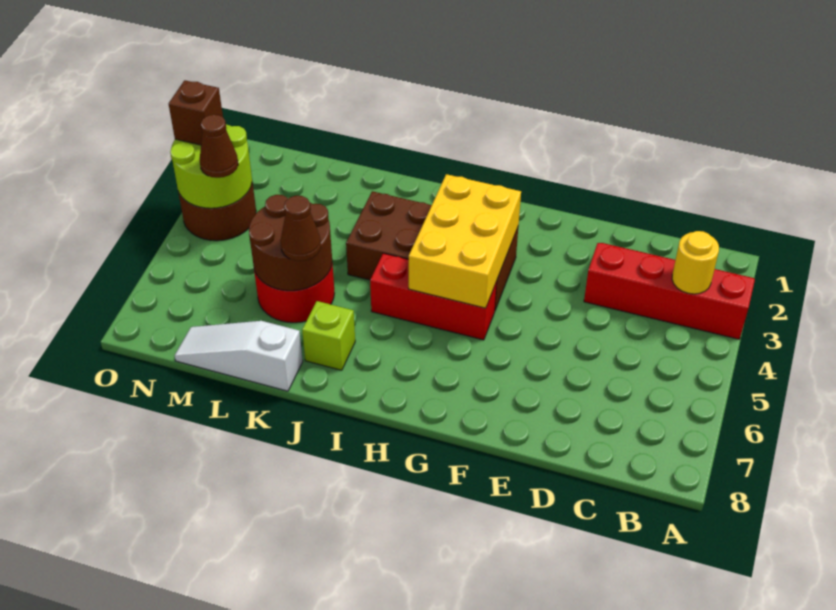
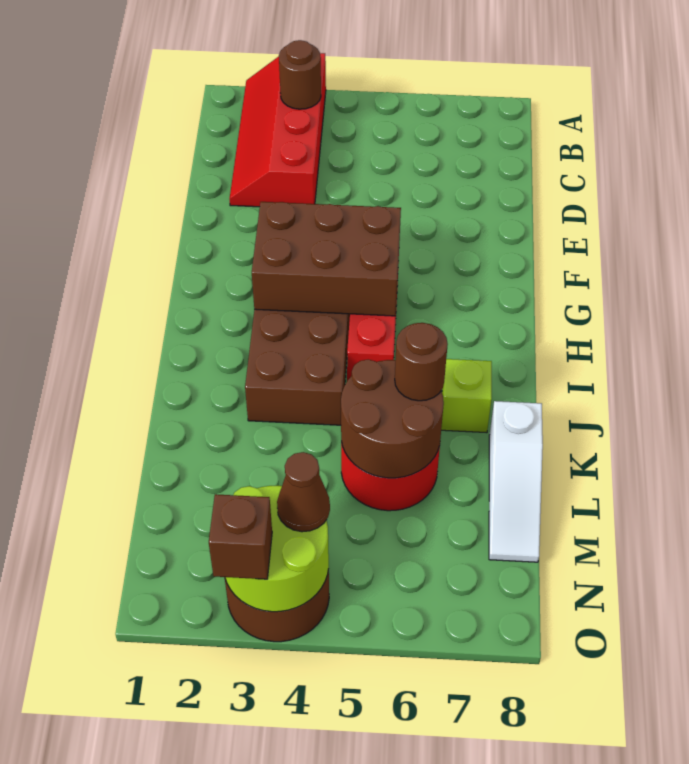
yellow round brick B3 level 2 -> brown round brick B3 level 2
yellow brick G3:H5 level 2 -> brown brick G3:H5 level 2
brown cone K6 level 3 -> brown round brick K6 level 3

